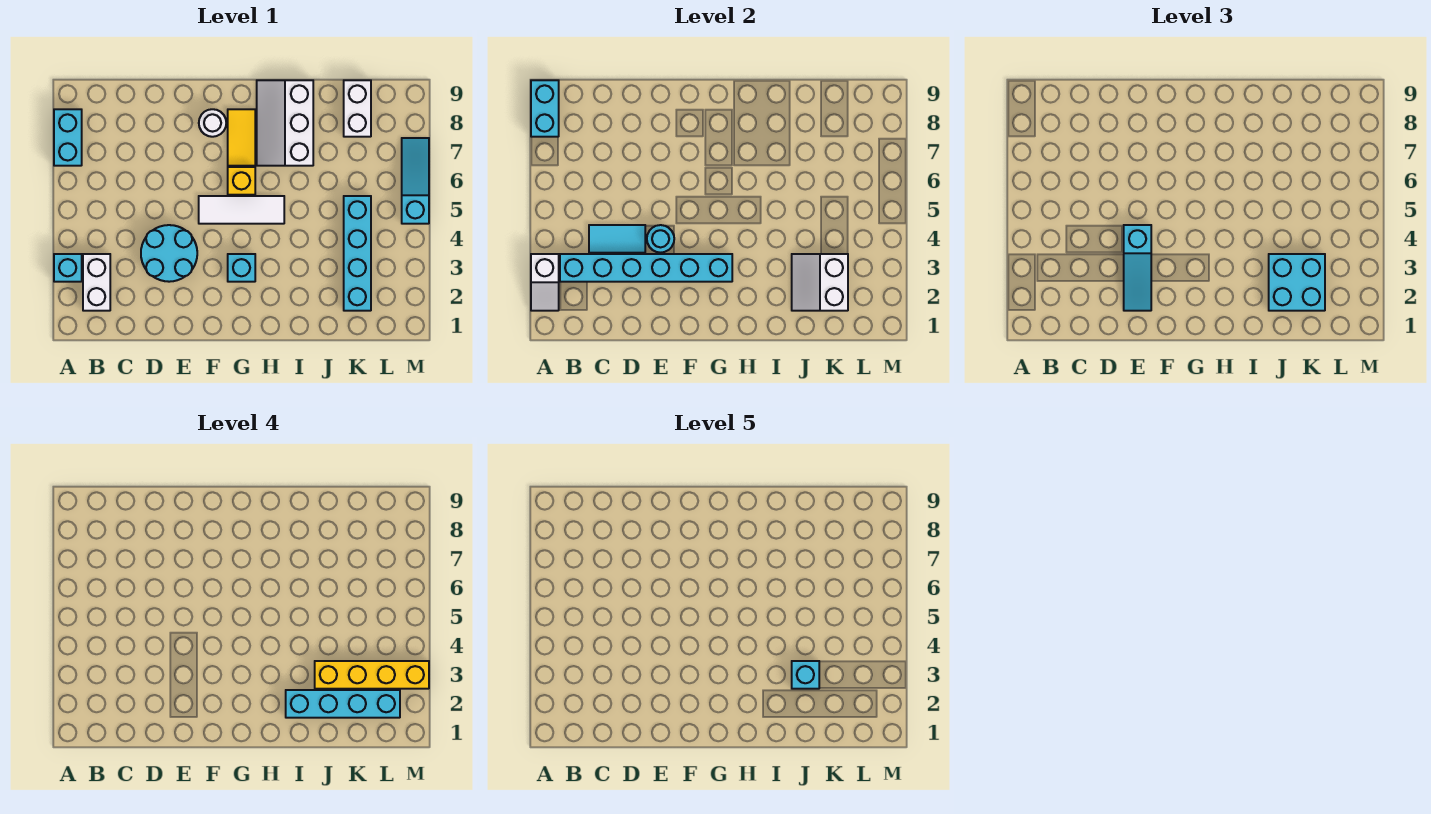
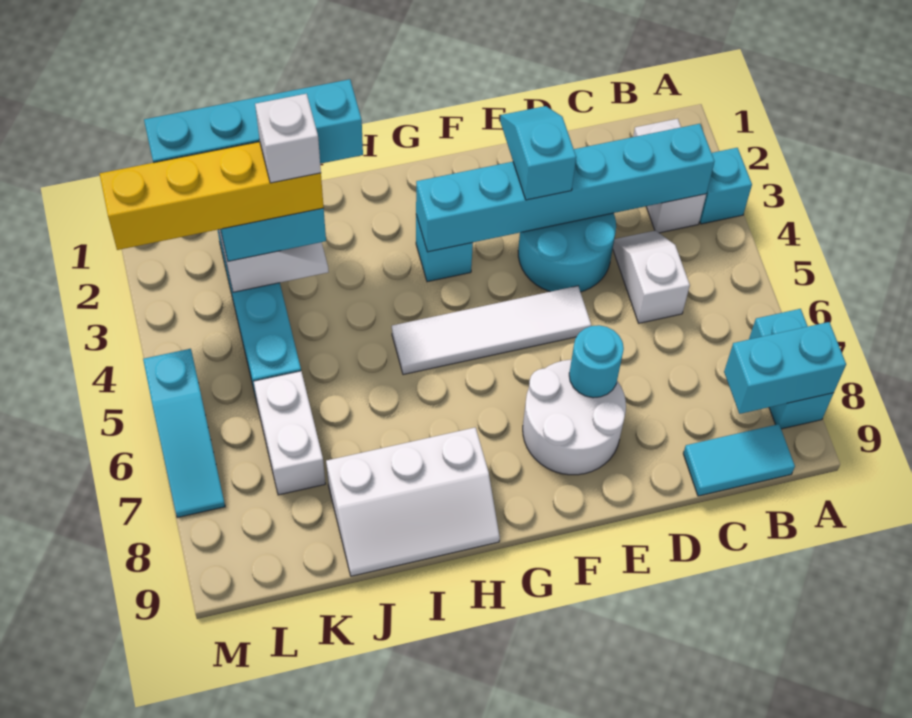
white slope A2:A3 level 2 top 3 -> white slope C4:C5 level 1 top 5
cyan brick A8:A9 level 2 -> cyan brick A8:B8 level 2
cyan tile C4:D4 level 2 -> cyan tile B9:C9 level 1
cyan slope E2:E4 level 3 top 4 -> cyan slope E2:E3 level 3 top 3
cyan round brick E4 level 2 -> cyan round brick E7 level 2
white tile F5:H5 level 1 -> white tile E5:H5 level 1
white round brick F8 level 1 -> white round brick E7:F8 level 1
yellow brick G6 level 1 -> none
yellow tile G7:G8 level 1 -> none
white slope H7:I9 level 1 top I -> white slope H8:J9 level 1 top 8
cyan brick J3 level 5 -> white brick J3 level 5
white brick K8:K9 level 1 -> white brick K6:K7 level 1

